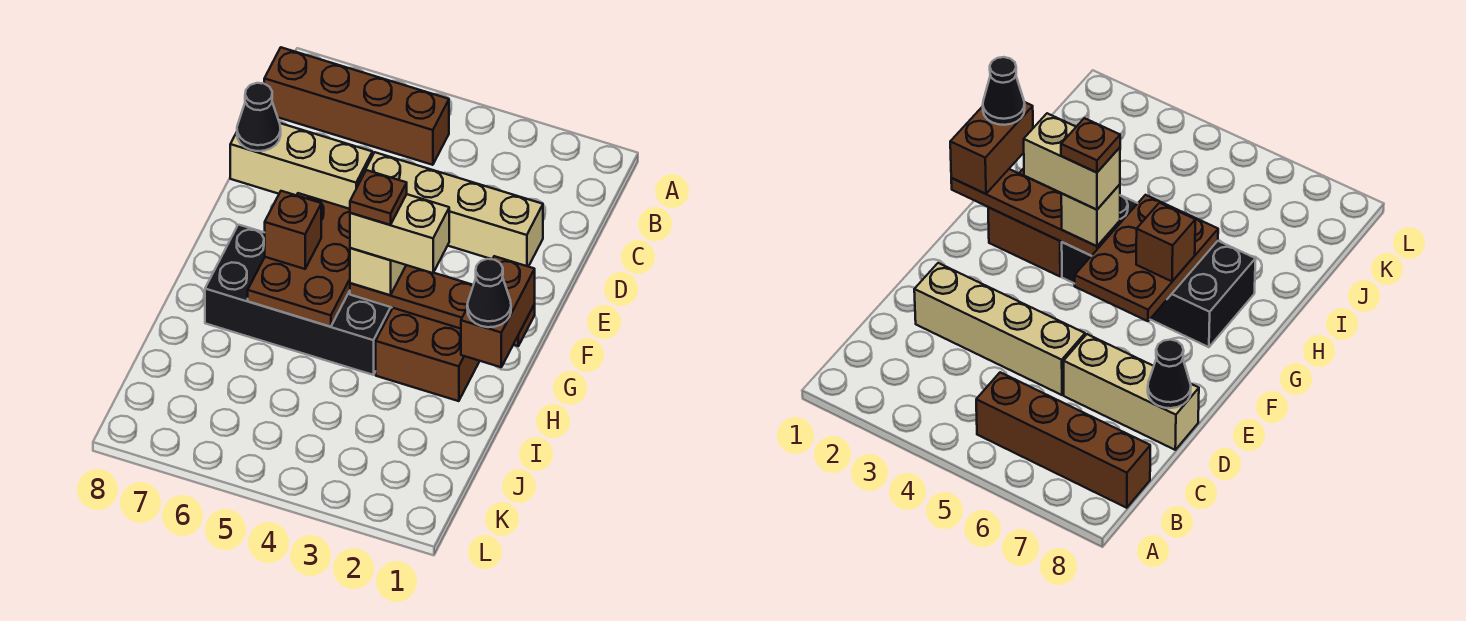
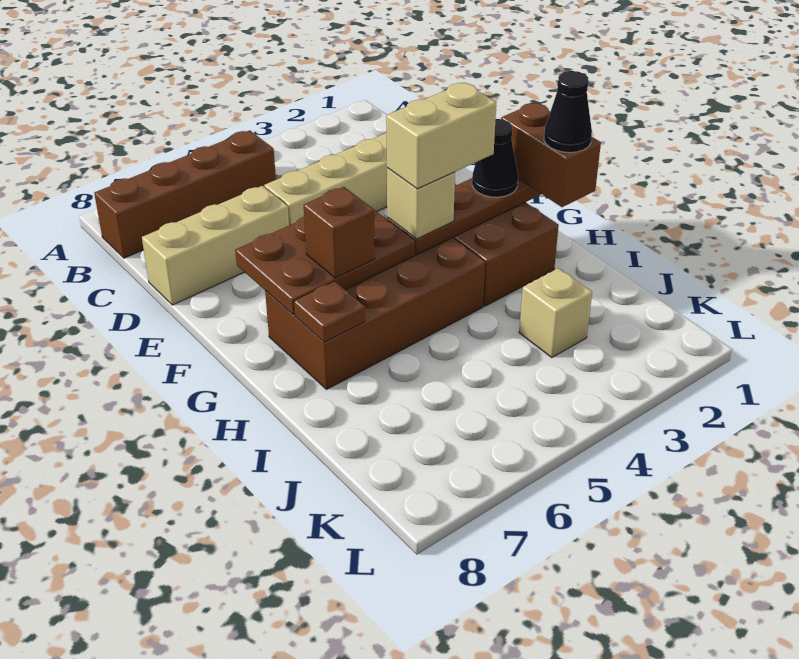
black cone D8 level 2 -> black cone G2 level 3
brown plate F5:H6 level 2 -> brown plate F5:G7 level 2
black brick G4:H7 level 1 -> brown brick G4:H7 level 1
brown plate G4 level 5 -> brown plate H7 level 2
none -> tan brick J3 level 1

